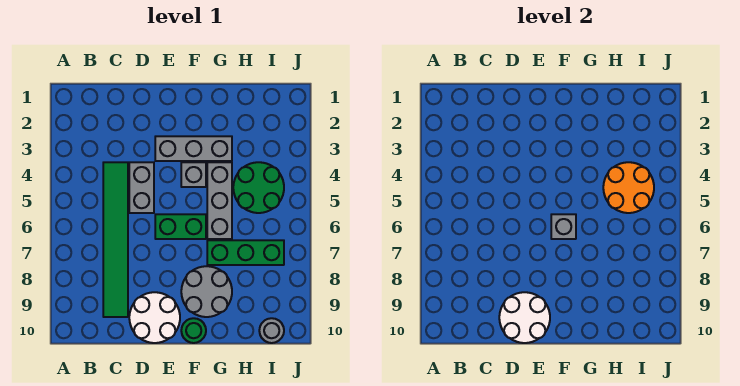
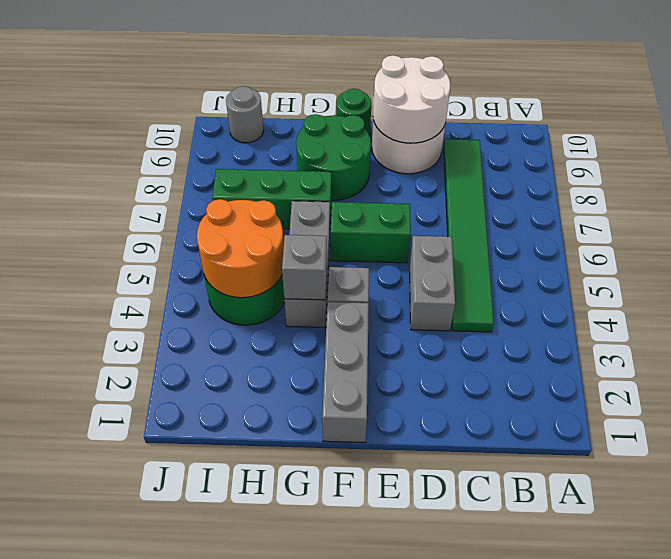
grey brick E3:G3 level 1 -> grey brick F1:F3 level 1
grey brick F6 level 2 -> grey brick G4 level 2
grey round brick F8:G9 level 1 -> green round brick F8:G9 level 1

